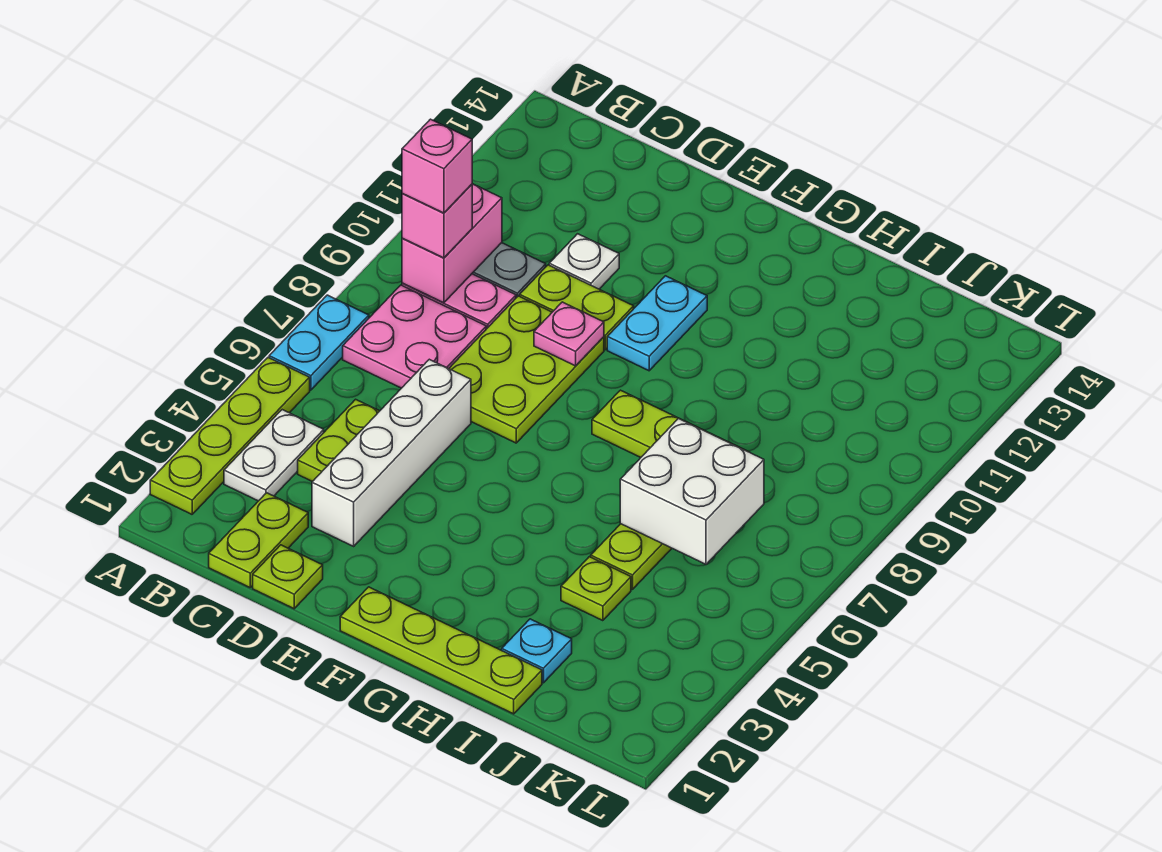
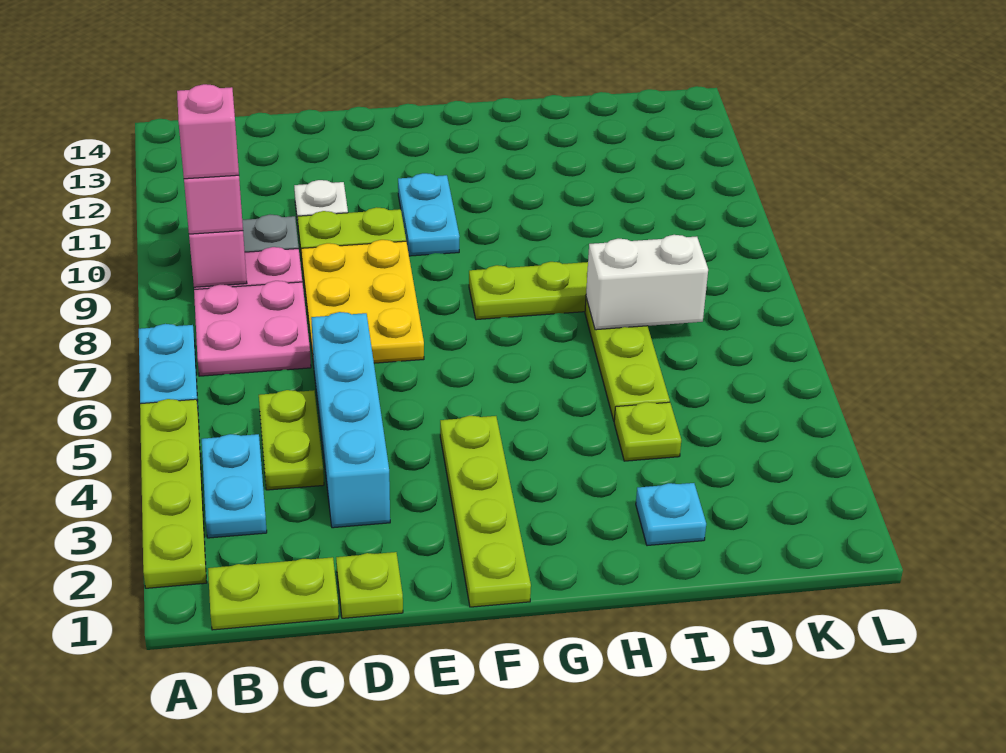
white plate B3:B4 level 1 -> cyan plate B3:B4 level 1
lime plate C1:C2 level 1 -> lime plate B1:C1 level 1
white brick D3:D6 level 1 -> cyan brick D3:D6 level 1
lime plate D7:E9 level 1 -> yellow plate D7:E9 level 1
pink plate E9 level 2 -> none
lime plate F1:I1 level 1 -> lime plate F1:F4 level 1
white brick I6:J7 level 2 -> white brick I7:J7 level 2

